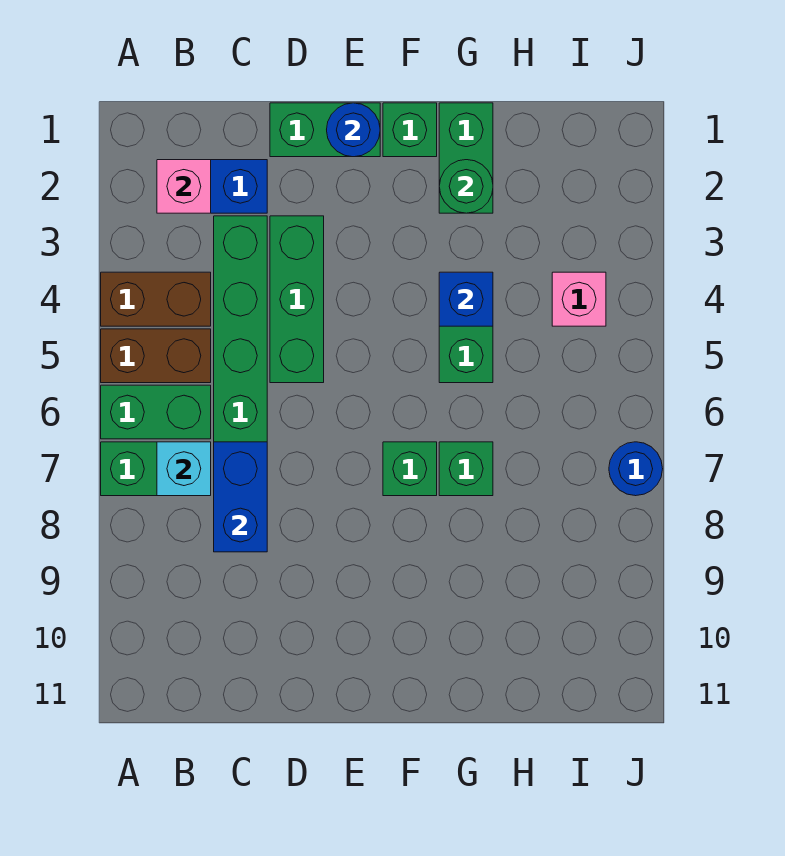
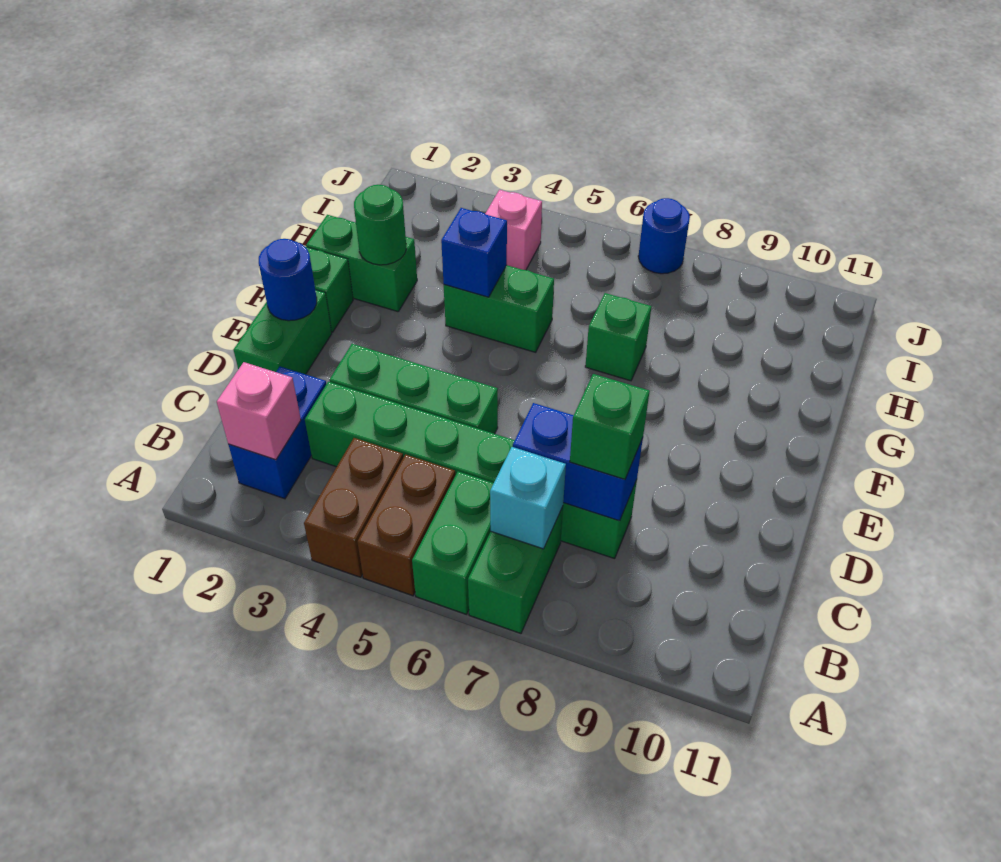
green brick F7 level 1 -> green brick C8 level 3

